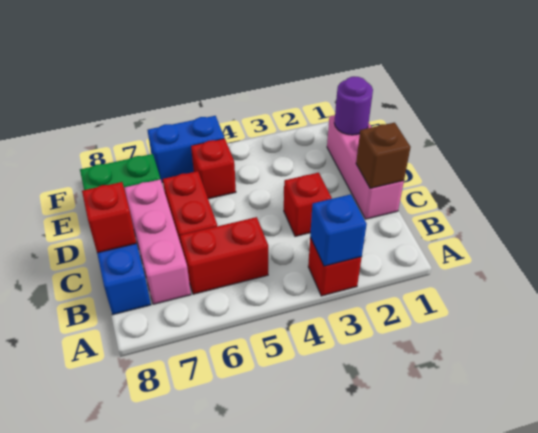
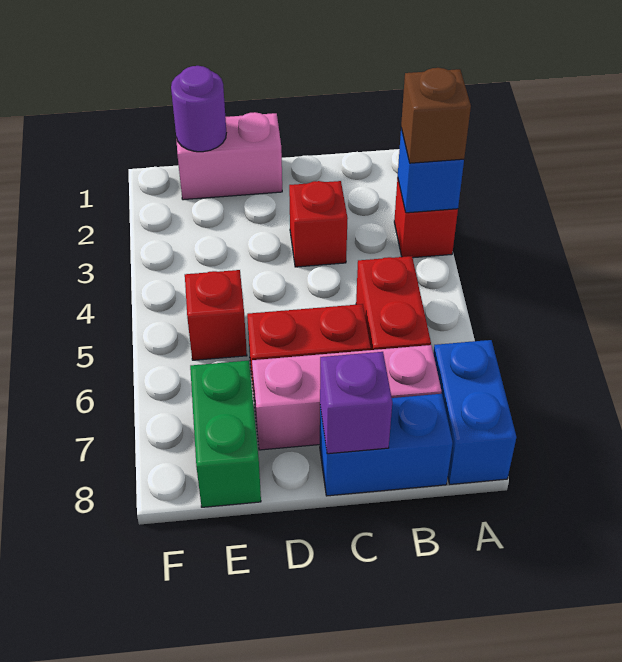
pink brick C1:E1 level 1 -> pink brick D1:E1 level 1
brown brick C1 level 2 -> brown brick A3 level 3
red brick C8 level 2 -> purple brick C8 level 2
blue brick F5:F6 level 1 -> blue brick A7:A8 level 1

